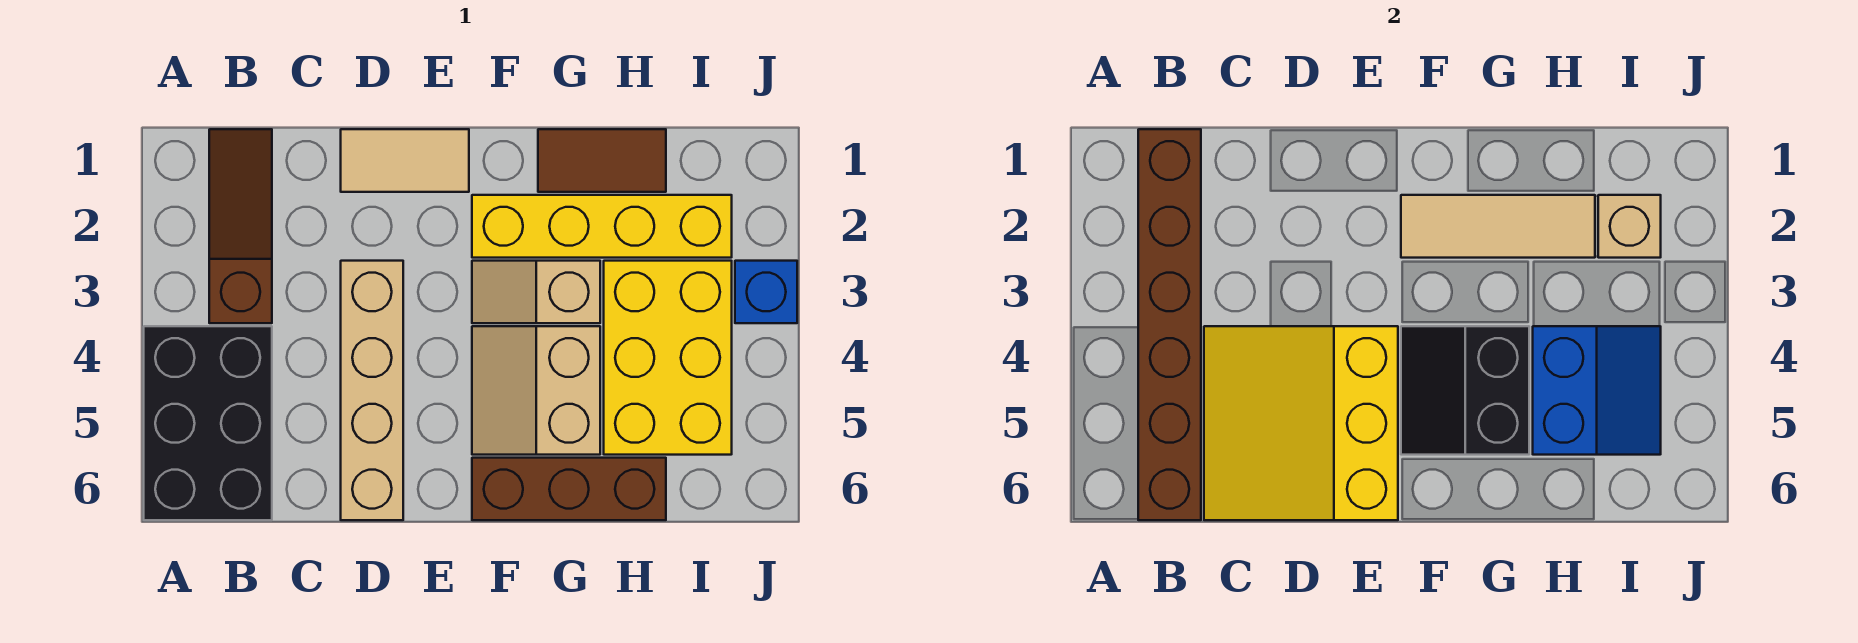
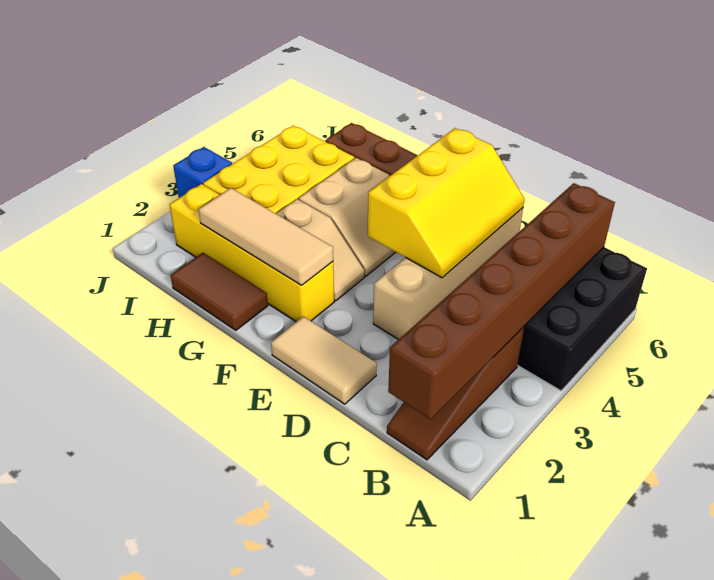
yellow slope C4:E6 level 2 top E -> yellow slope D4:E6 level 2 top E
black slope F4:G5 level 2 top G -> none
blue slope H4:I5 level 2 top H -> none
tan brick I2 level 2 -> none

